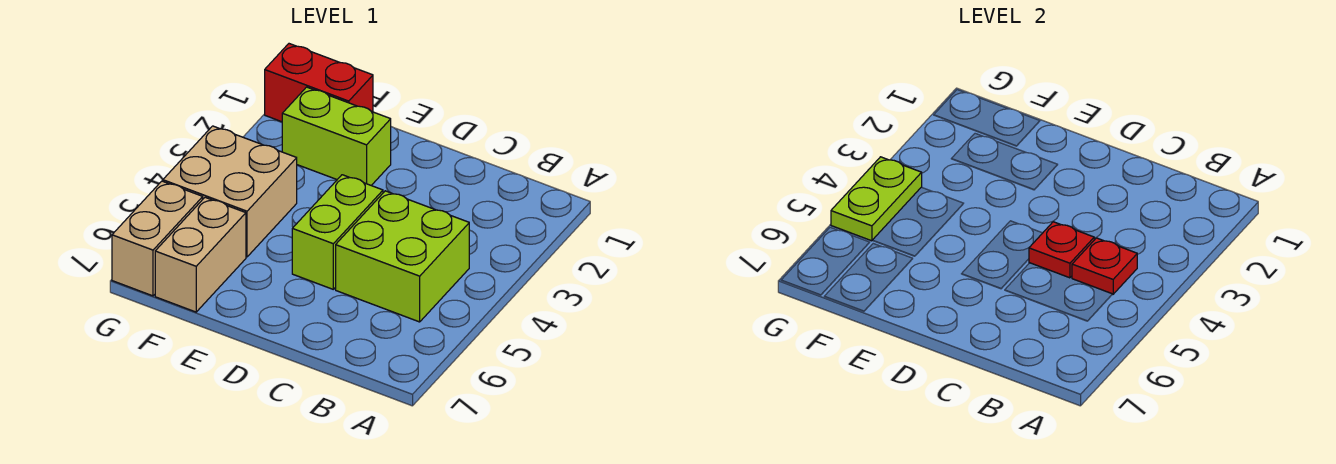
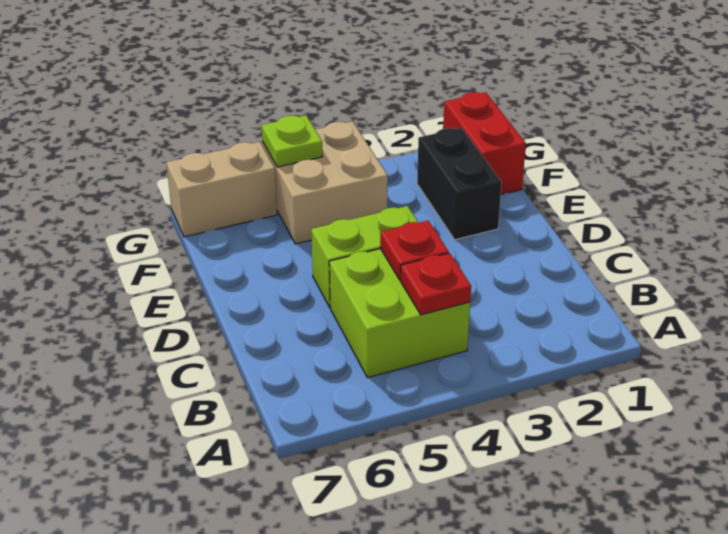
lime brick E2:F2 level 1 -> black brick E2:F2 level 1
tan brick F6:F7 level 1 -> none
lime plate G4:G5 level 2 -> lime plate G5 level 2

